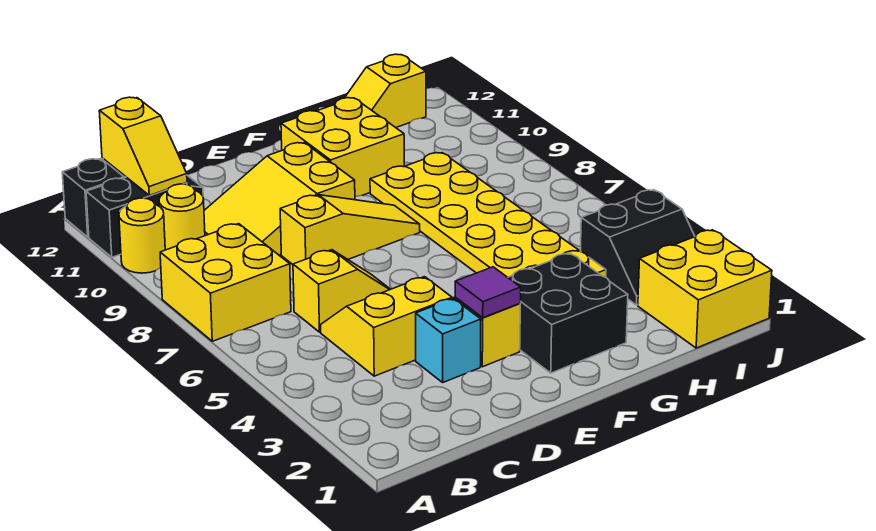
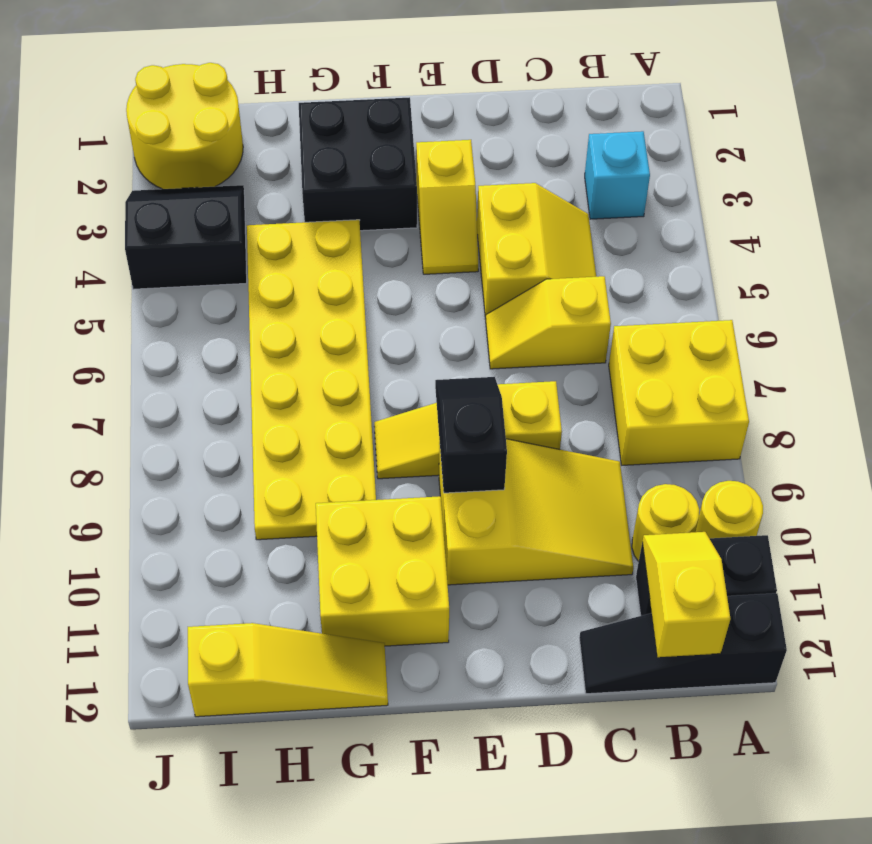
yellow slope C4:D5 level 1 top 4 -> yellow slope C4:D5 level 1 top D
cyan brick D3 level 1 -> cyan brick B3 level 1
purple tile E3 level 2 -> none
none -> black slope E8:E9 level 2 top 9
yellow slope H12:I12 level 1 top I -> yellow slope G12:I12 level 1 top I
yellow brick I1:J2 level 1 -> yellow round brick I1:J2 level 1

